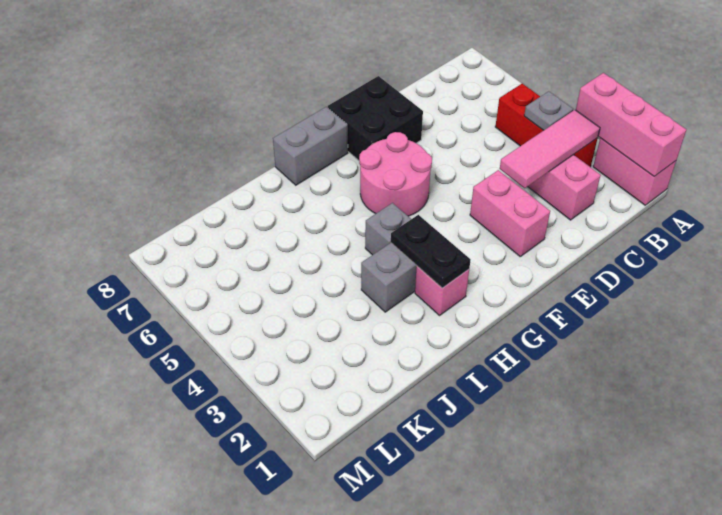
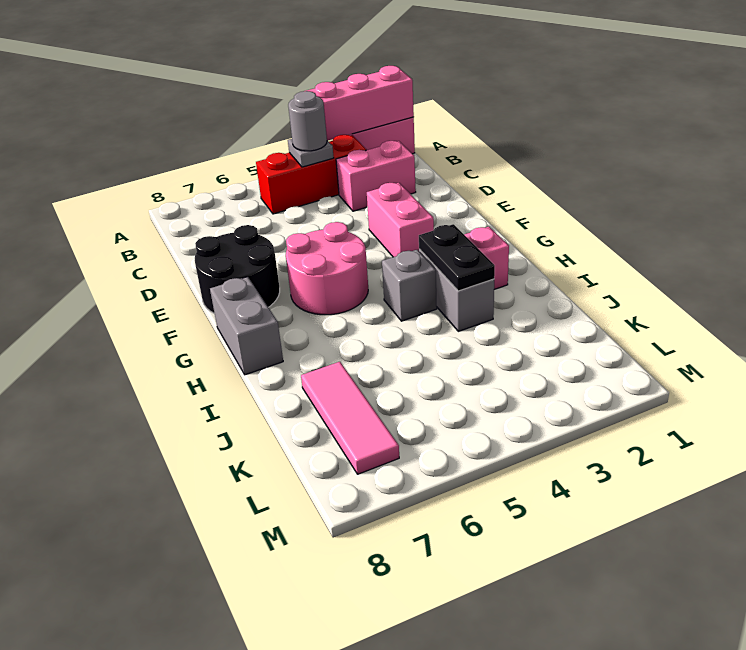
pink tile B3:D3 level 2 -> pink tile J7:L7 level 1
none -> grey round brick B4 level 3
pink brick E2:E3 level 1 -> pink brick E3:F3 level 1
black brick E7:F8 level 1 -> black round brick E7:F8 level 1
black plate H2:H3 level 2 -> black plate H3:I3 level 2

